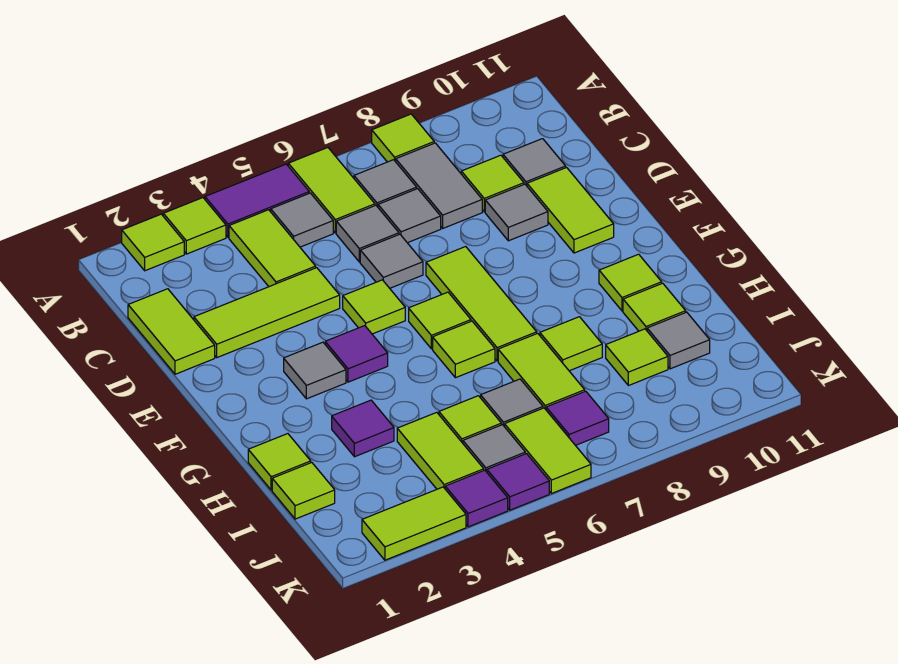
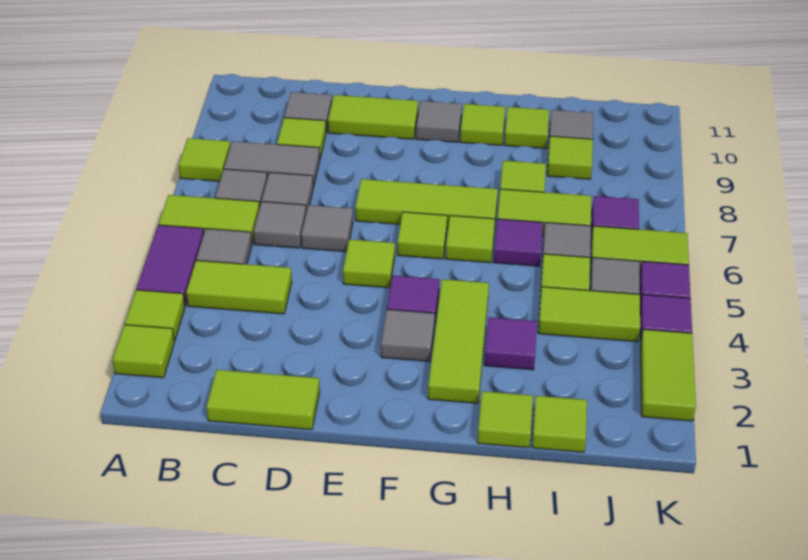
lime tile D2:D4 level 1 -> lime tile G2:G4 level 1
grey tile D9 level 1 -> grey tile F10 level 1
none -> purple tile H6 level 1

